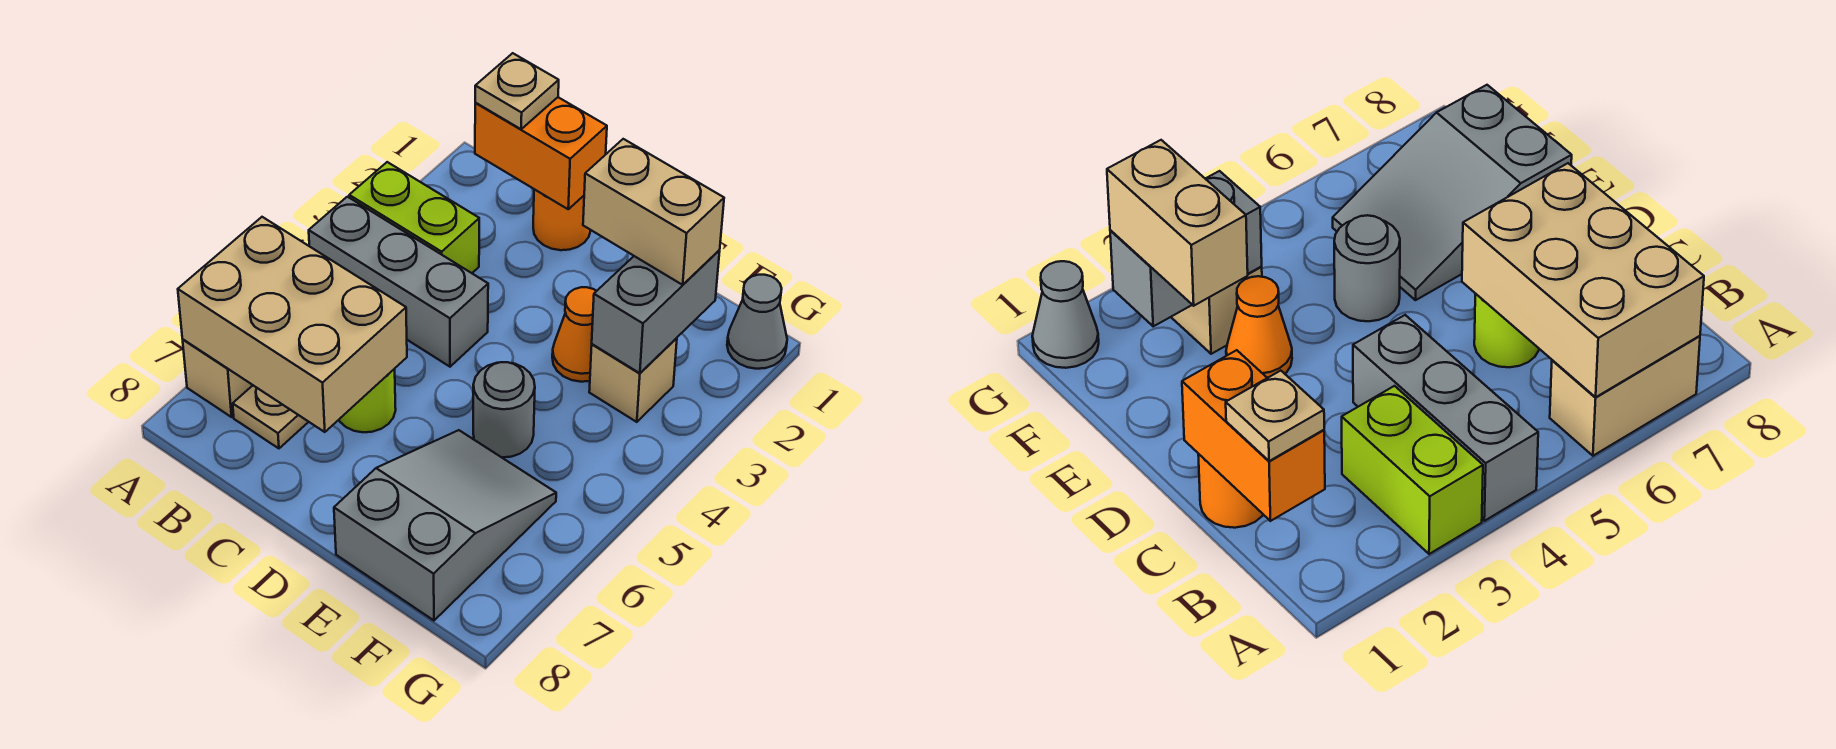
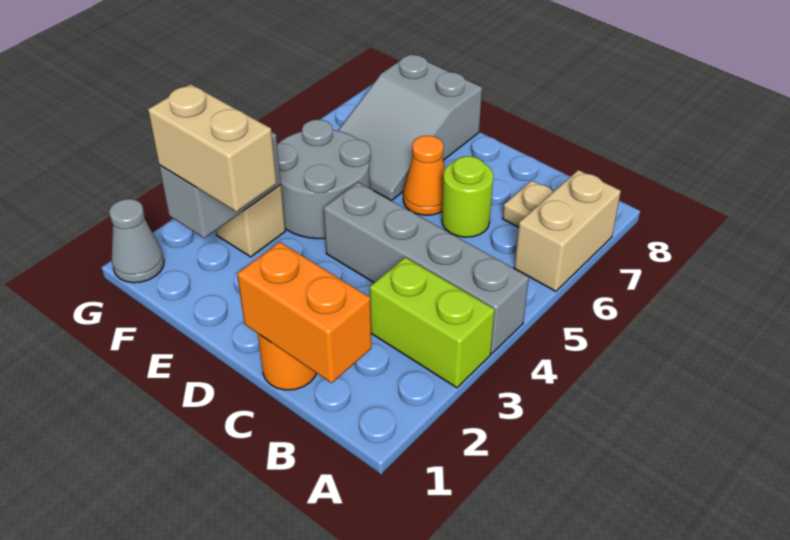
grey brick A4:C4 level 1 -> grey brick A4:D4 level 1
tan brick A6:C7 level 2 -> none
tan plate B1 level 3 -> none
orange cone E3 level 1 -> orange cone D6 level 1
grey round brick E5 level 1 -> grey round brick E4:F5 level 1

